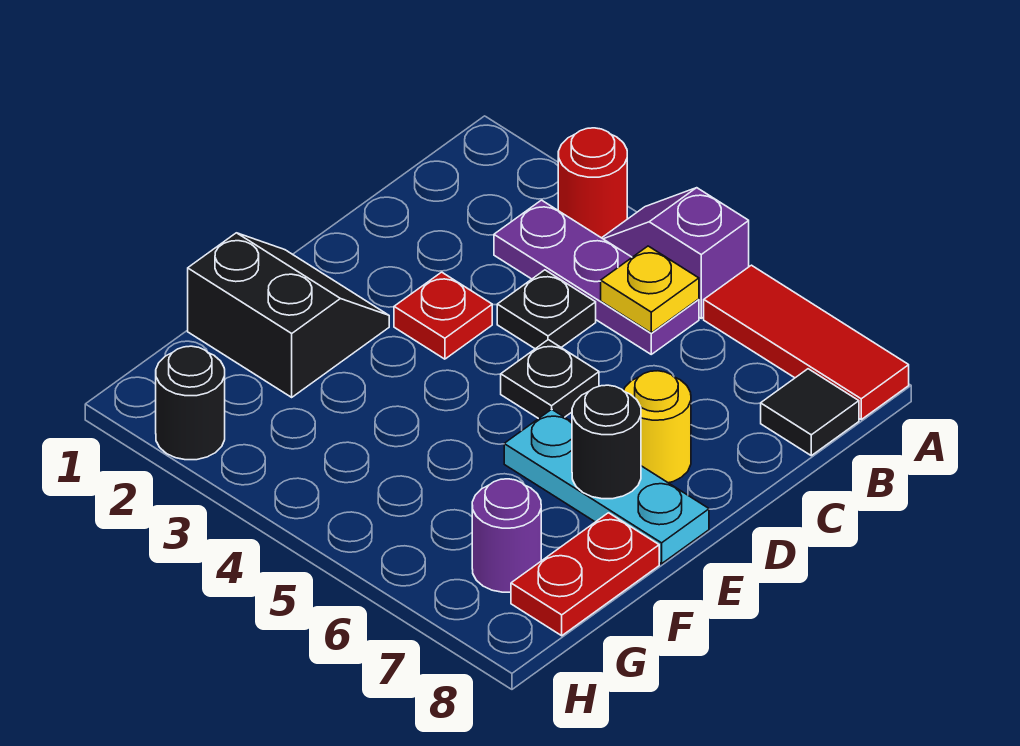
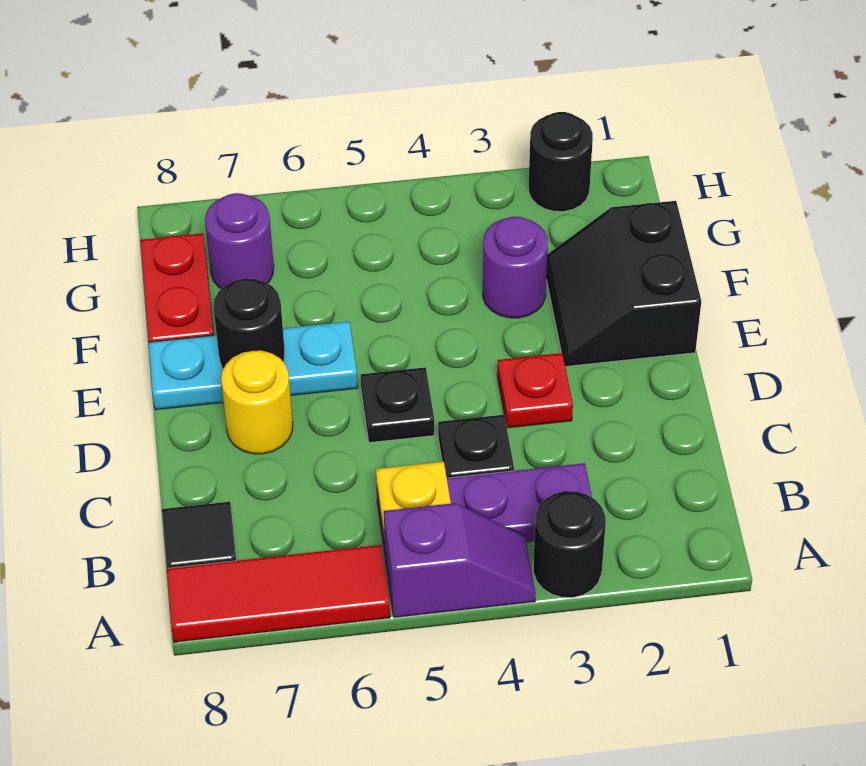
red round brick A3 level 1 -> black round brick A3 level 1
black slope E1:F2 level 1 top F -> black slope E1:F2 level 1 top 1
none -> purple round brick F3 level 1

